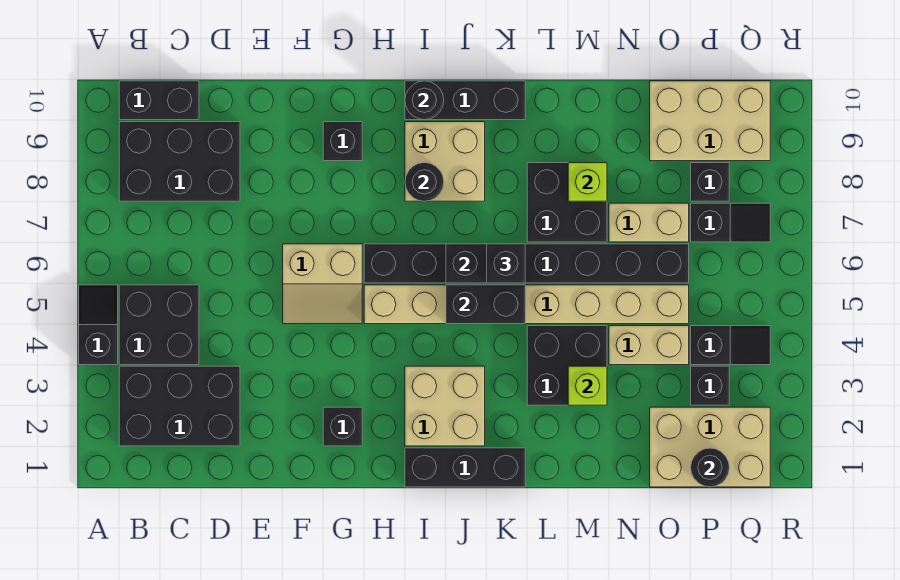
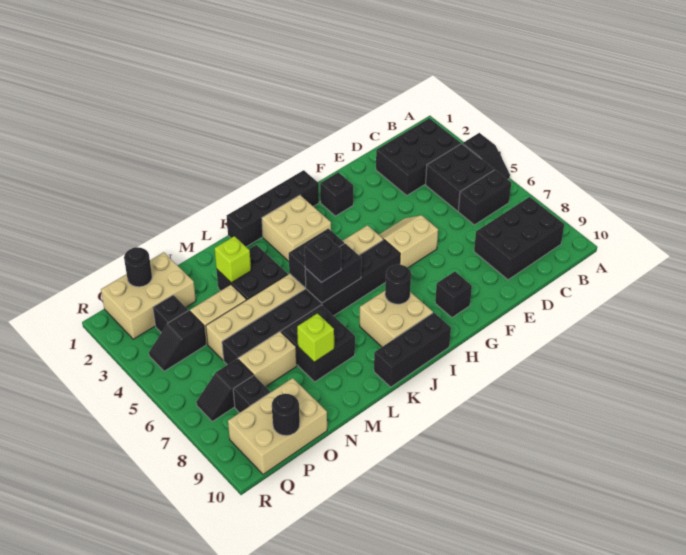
black brick B10:C10 level 1 -> black brick B6:C6 level 1
black brick I1:K1 level 1 -> black brick H1:K1 level 1
black round brick I10 level 2 -> black round brick P10 level 2

